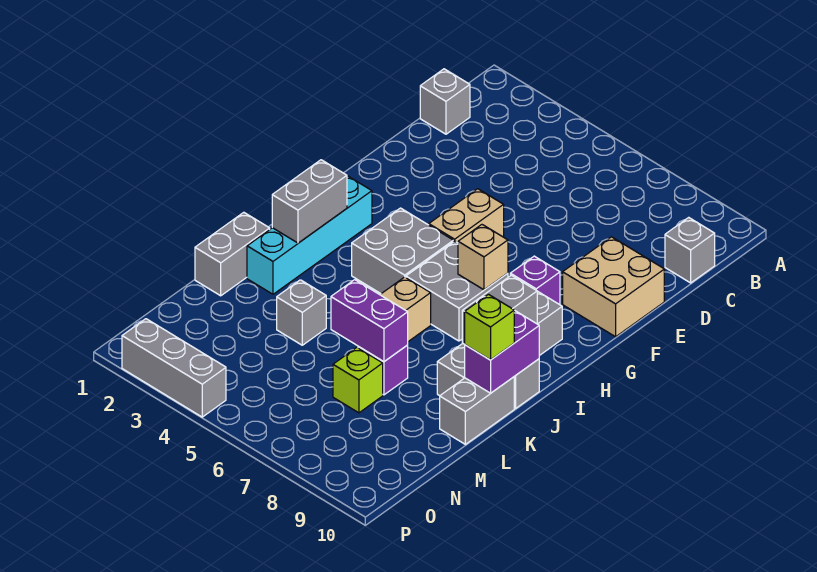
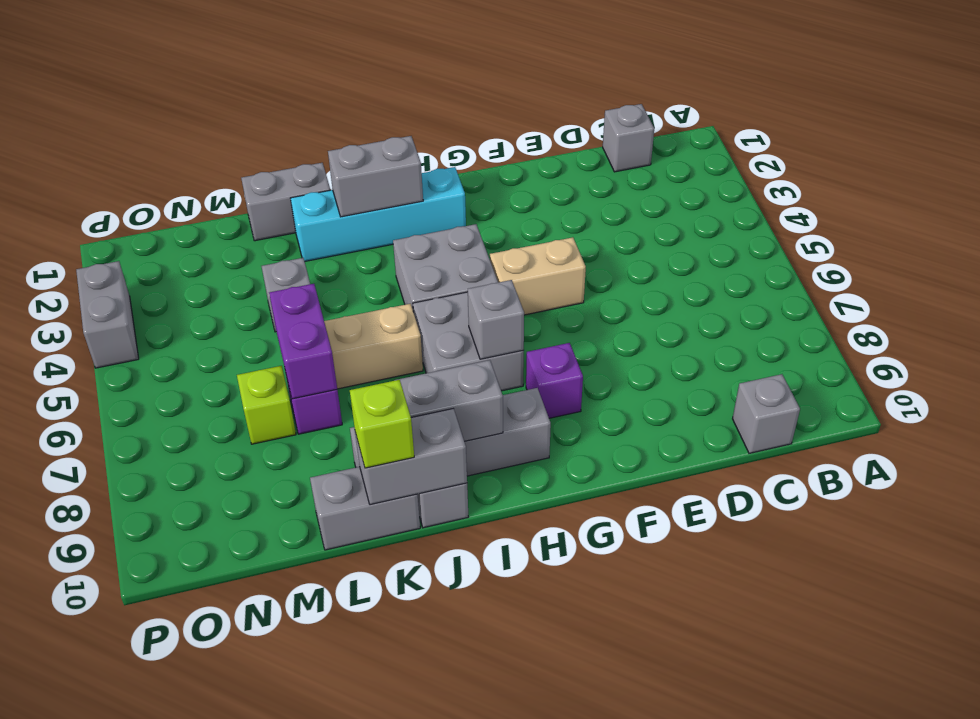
tan brick E9:F10 level 1 -> none
tan brick H7 level 2 -> grey brick H7 level 2
purple brick J10:K10 level 2 -> grey brick J10:K10 level 2
grey brick P2:P4 level 1 -> grey brick P3:P4 level 1

